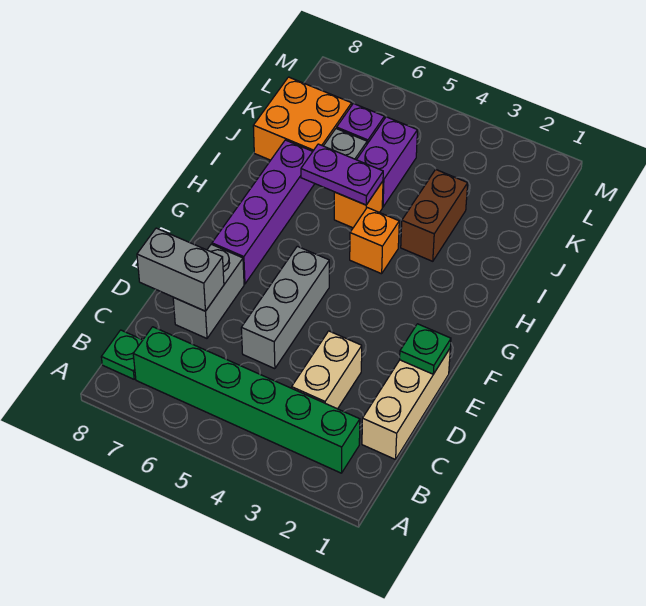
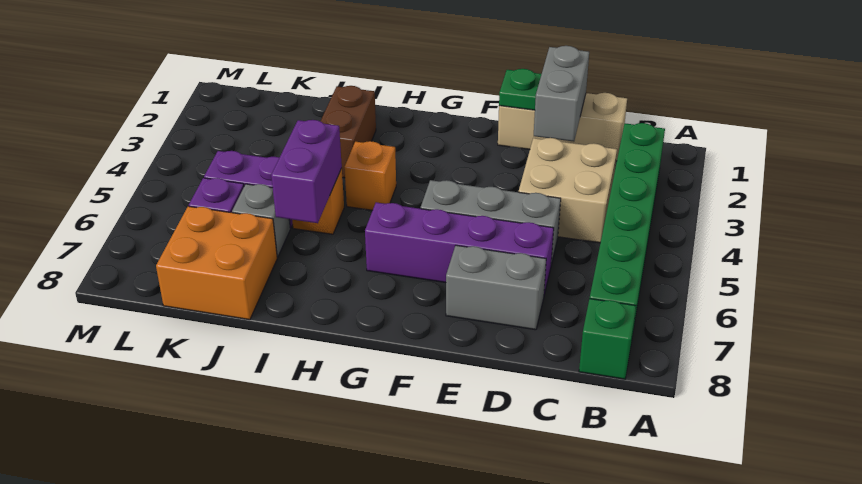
green plate B8 level 1 -> green brick B8 level 1
tan brick C3:D3 level 1 -> tan brick C3:D4 level 1
grey brick D7:D8 level 2 -> grey brick D1:D2 level 2
purple brick F7:I7 level 1 -> purple brick D6:G6 level 1
brown brick I3:J3 level 1 -> brown brick I2:I3 level 1
purple plate I5:I6 level 2 -> purple brick I5:I6 level 2

